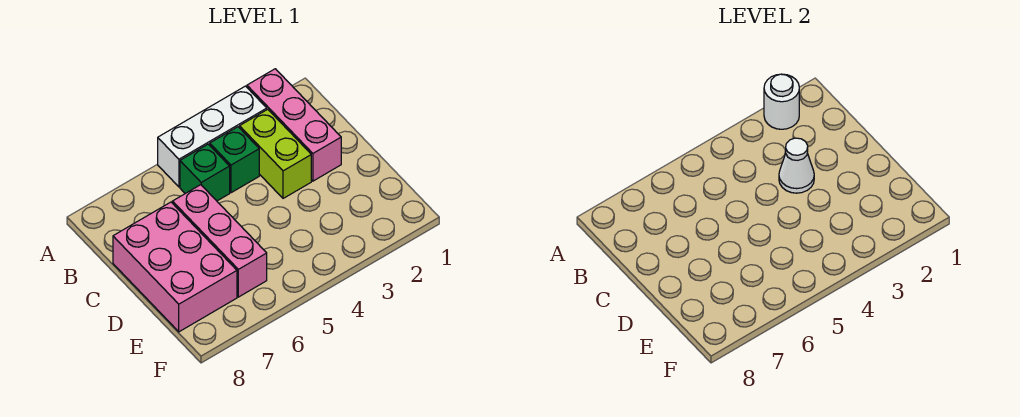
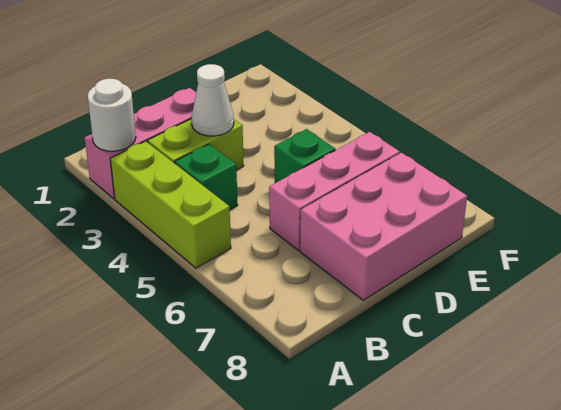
white brick A3:A5 level 1 -> lime brick A3:A5 level 1
green brick B5 level 1 -> green brick D5 level 1

